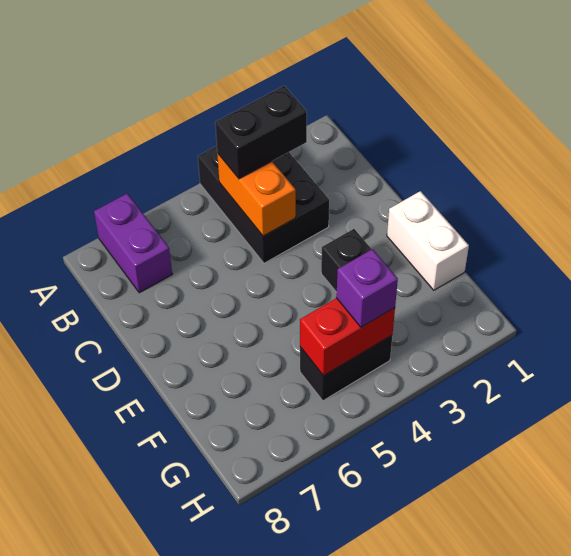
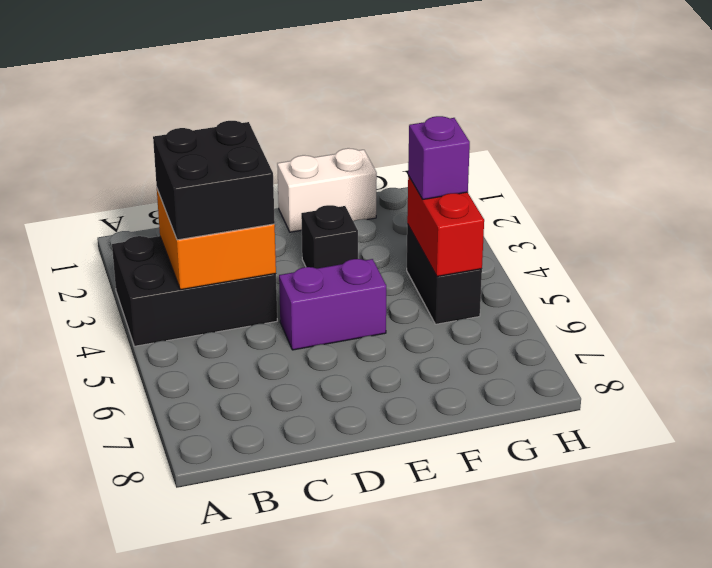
purple brick A7:B7 level 1 -> purple brick D5:E5 level 1
black brick B3:B4 level 3 -> black brick B3:C4 level 3
orange brick B4:C4 level 2 -> orange brick B3:C4 level 2

